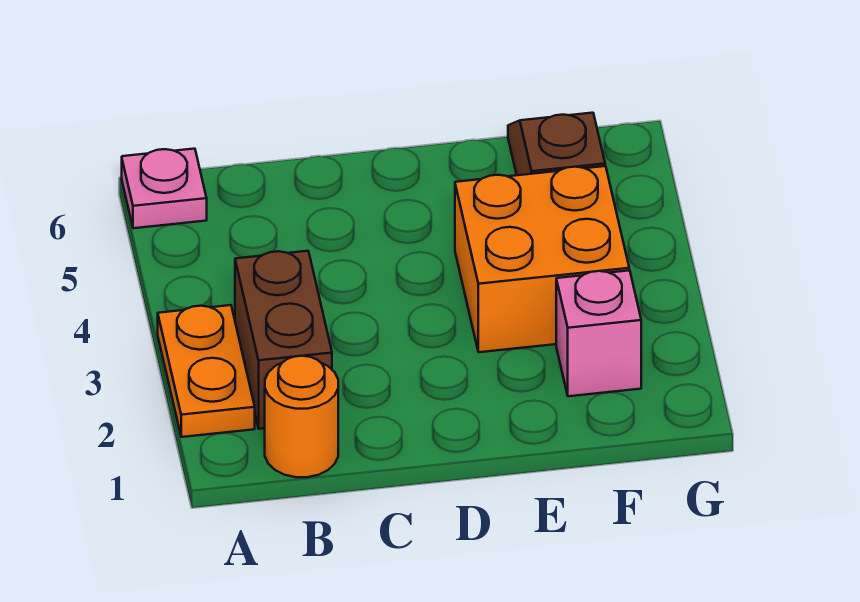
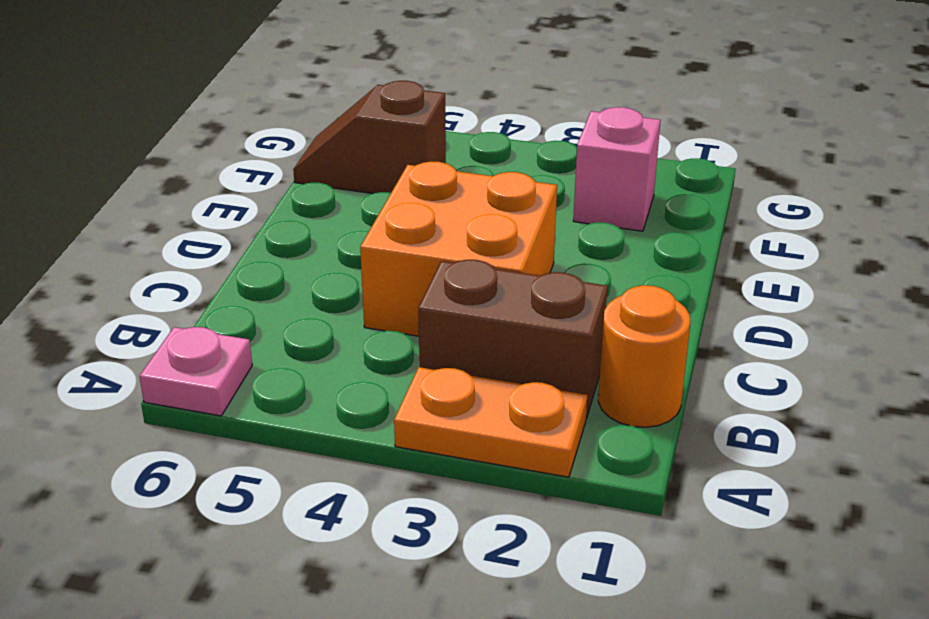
orange brick E3:F4 level 1 -> orange brick C3:D4 level 1

